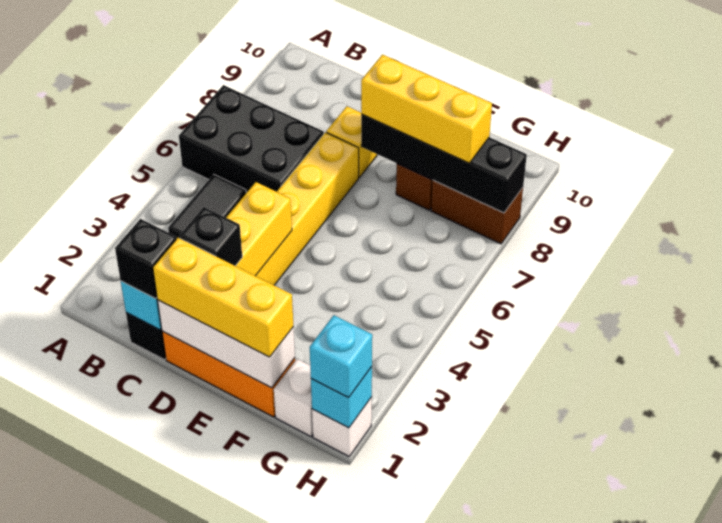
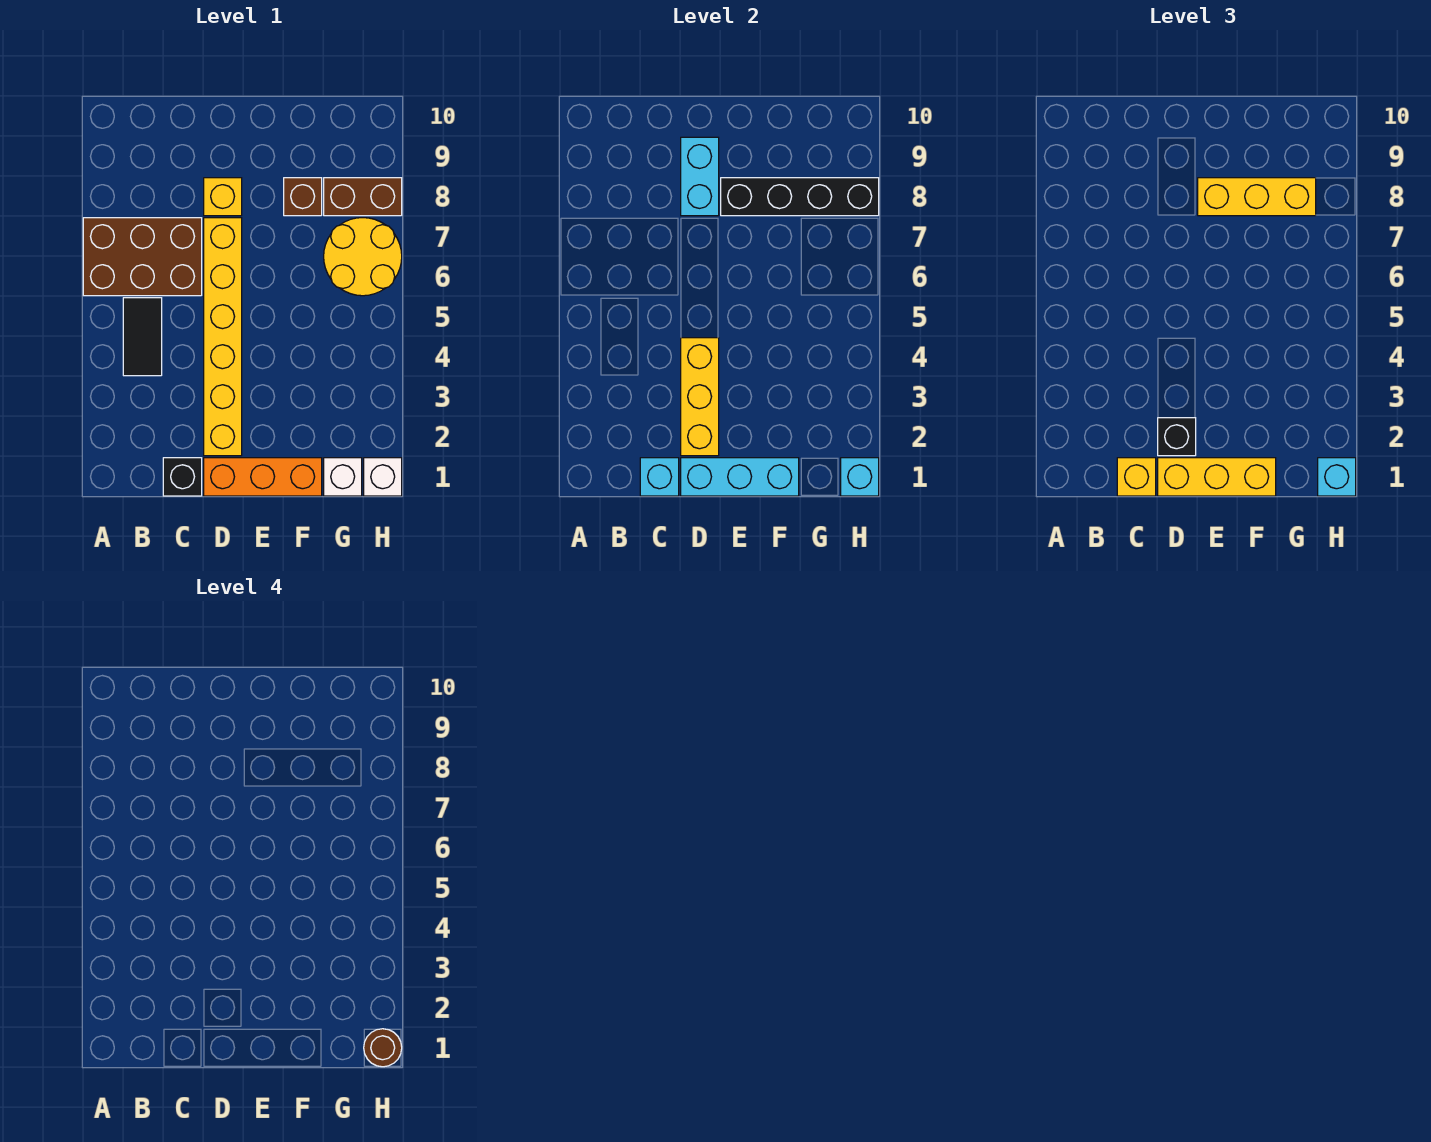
black brick A6:C7 level 1 -> brown brick A6:C7 level 1
black brick C1 level 3 -> yellow brick C1 level 3
white brick D1:F1 level 2 -> cyan brick D1:F1 level 2
none -> cyan brick D8:D9 level 2
none -> yellow round brick G6:H7 level 1
none -> brown round brick H1 level 4

